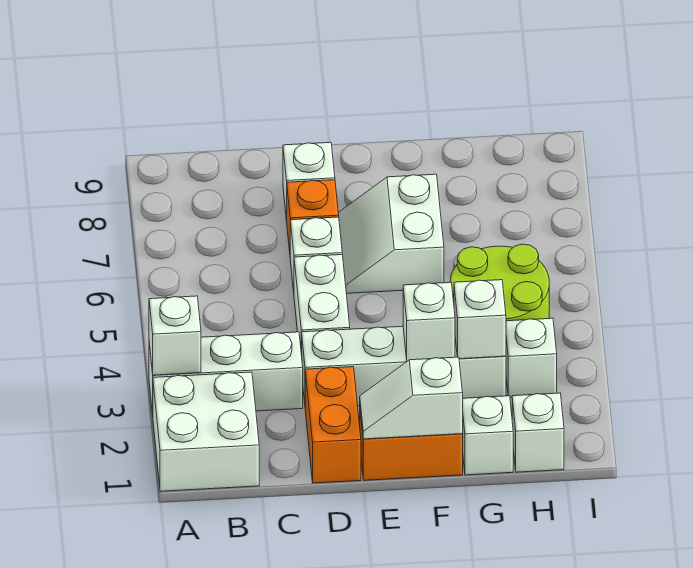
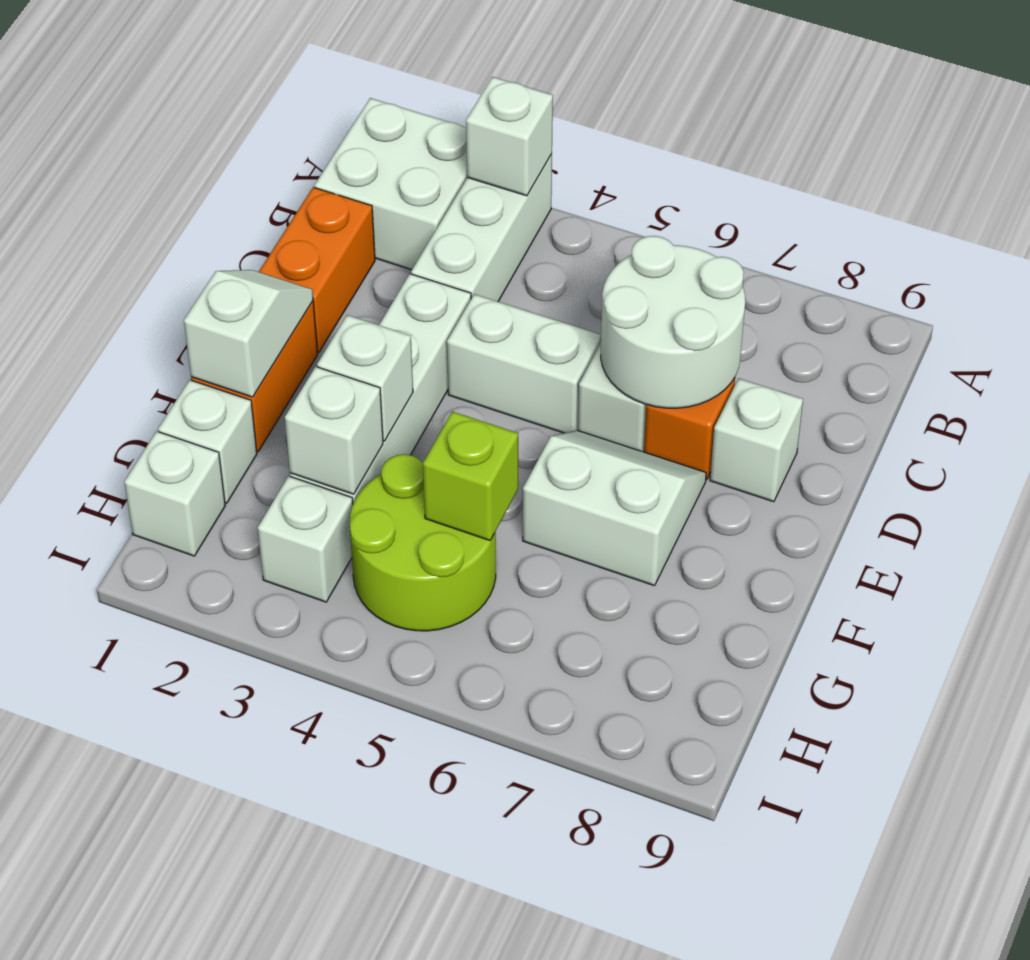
none -> white round brick C6:D7 level 2
orange brick D1:D2 level 1 -> orange brick C1:D1 level 1
none -> lime brick G5 level 2

